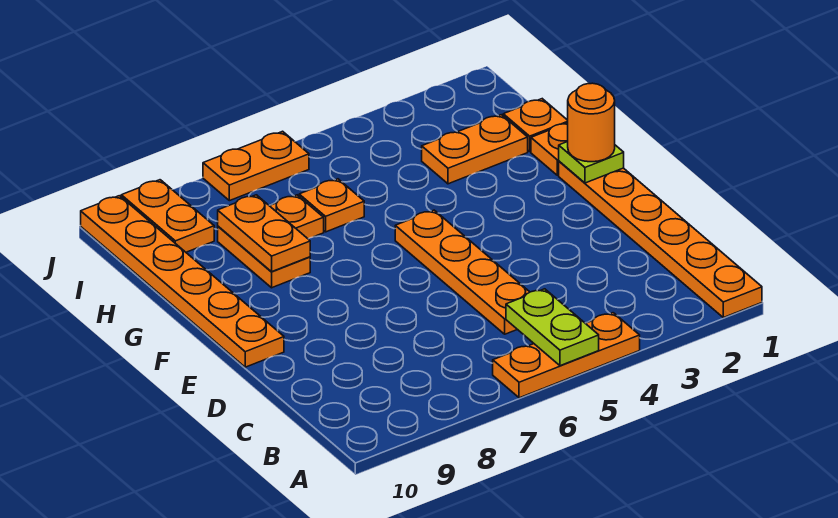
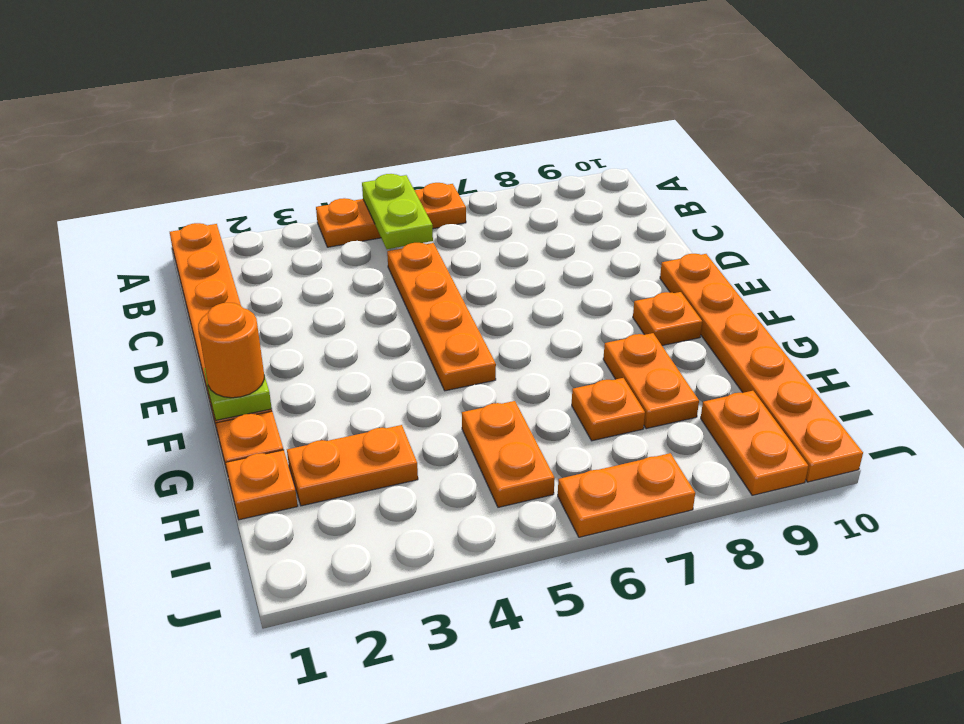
orange plate G8:H8 level 2 -> orange plate H5:I5 level 1
orange plate H6 level 1 -> orange plate F9 level 1

